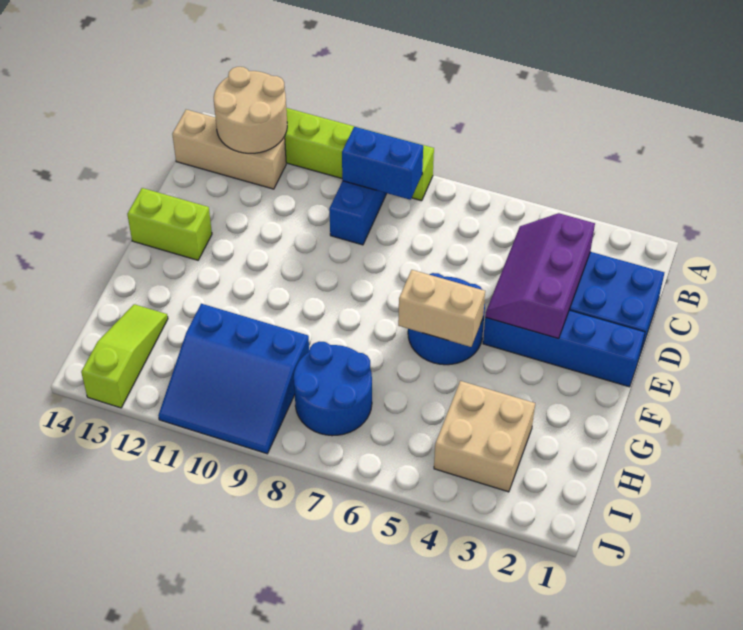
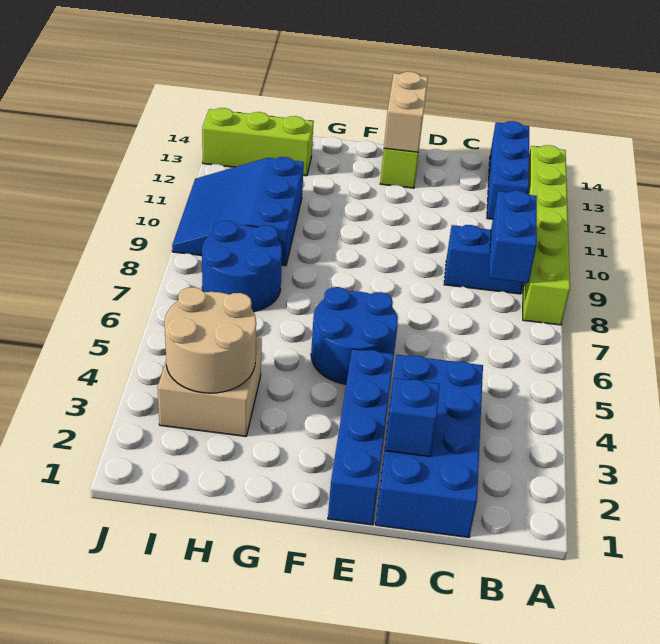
tan round brick A12:B13 level 2 -> tan round brick H3:I4 level 2
tan brick B12:B14 level 1 -> blue brick B12:B14 level 1
purple slope C3:E4 level 2 top 3 -> none
none -> blue brick D2 level 2
tan brick F5:F6 level 2 -> tan brick E13:E14 level 2
lime slope H13:J13 level 1 top J -> lime brick H13:J13 level 1

